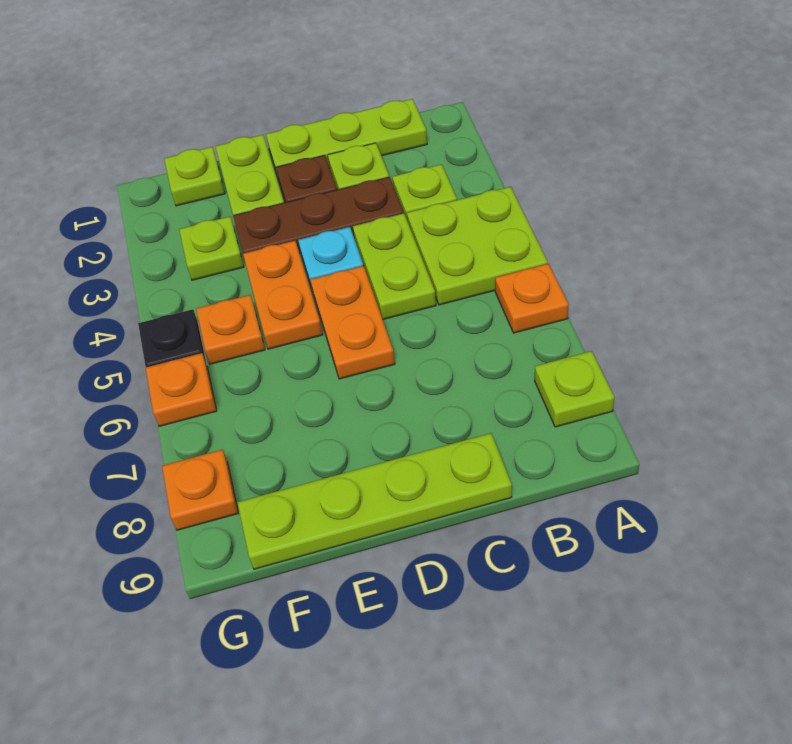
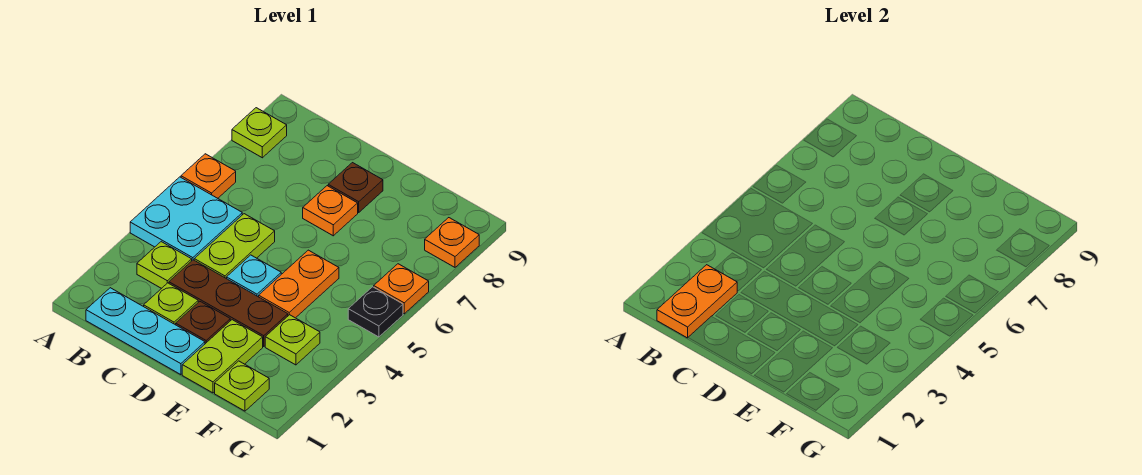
lime plate A4:B5 level 1 -> cyan plate A4:B5 level 1
lime plate B1:D1 level 1 -> cyan plate B1:D1 level 1
lime plate C9:F9 level 1 -> none
orange plate D5:D6 level 1 -> orange plate B1:B2 level 2
none -> brown plate D8 level 1
orange plate F5 level 1 -> orange plate D7 level 1

